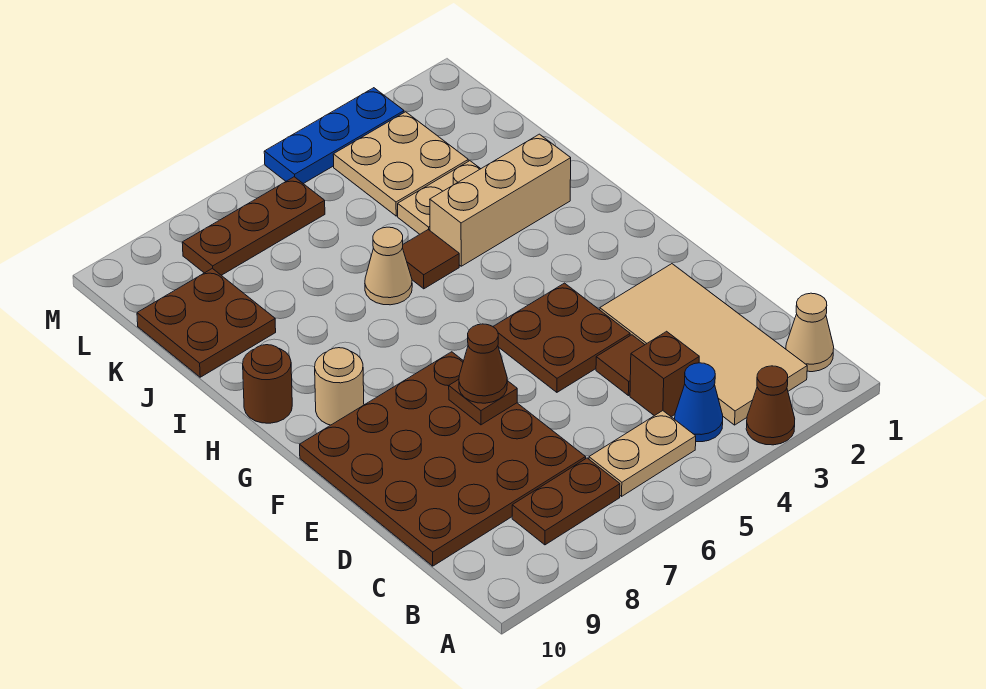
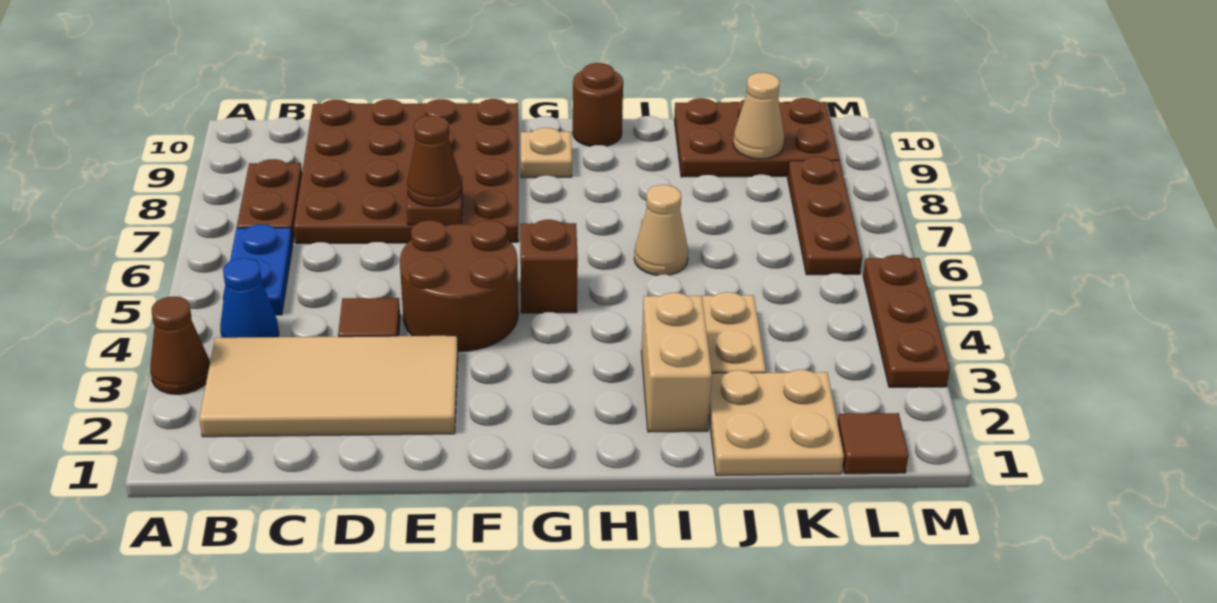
tan cone B1 level 1 -> tan cone K9 level 2
tan plate B5:B6 level 1 -> blue plate B5:B6 level 1
brown brick C4 level 1 -> brown brick G5 level 1
brown plate E4:F5 level 1 -> brown round brick E4:F5 level 1
tan round brick G9 level 1 -> tan plate G9 level 1
tan brick I2:I4 level 1 -> tan brick I2:I3 level 1
brown tile I5 level 1 -> brown tile L1 level 1
brown plate J9:K10 level 1 -> brown plate J9:L10 level 1
tan plate K3:L4 level 1 -> tan plate J1:K2 level 1
blue plate M3:M5 level 1 -> brown plate M3:M5 level 1

